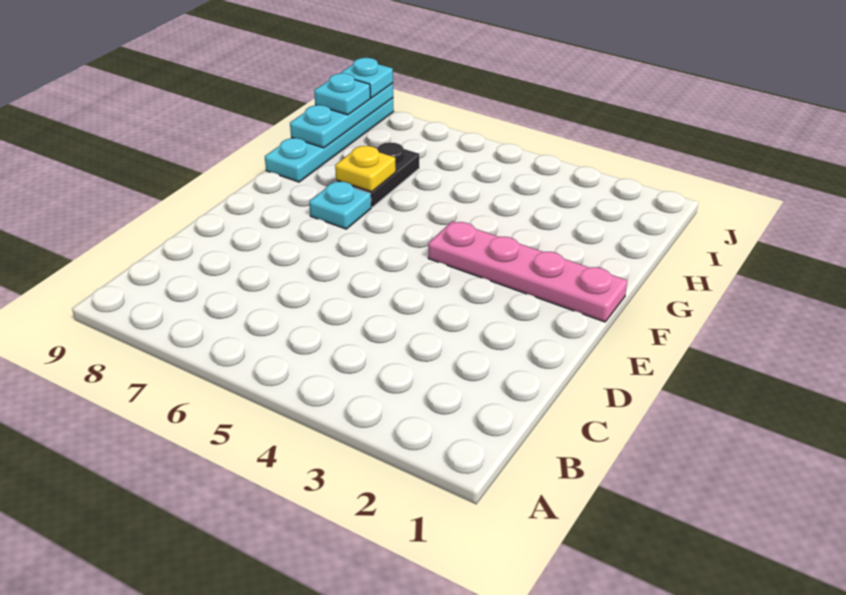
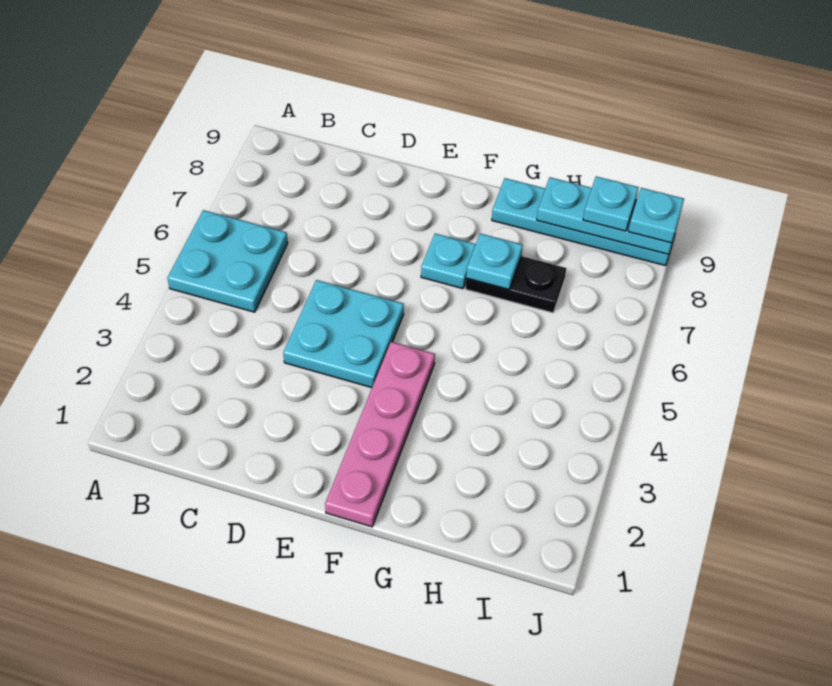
none -> cyan plate A5:B6 level 1
none -> cyan plate D4:E5 level 1
yellow plate G7 level 2 -> cyan plate G7 level 2

